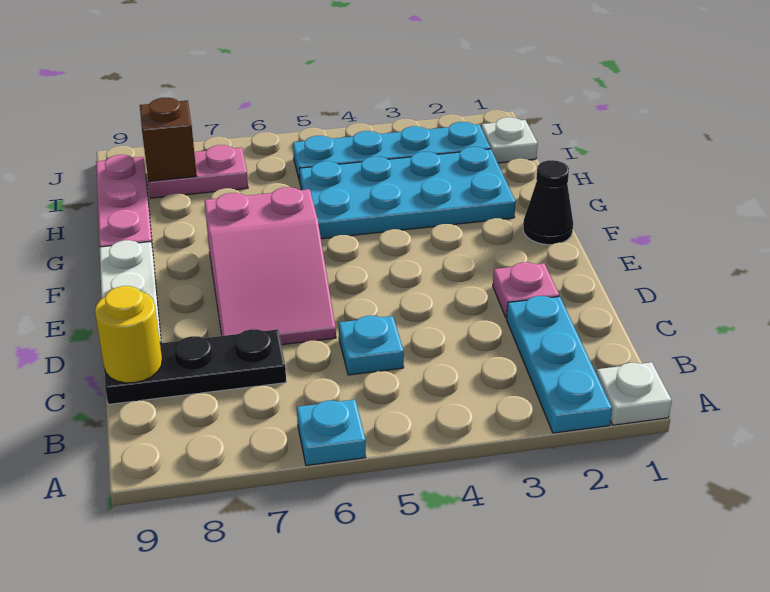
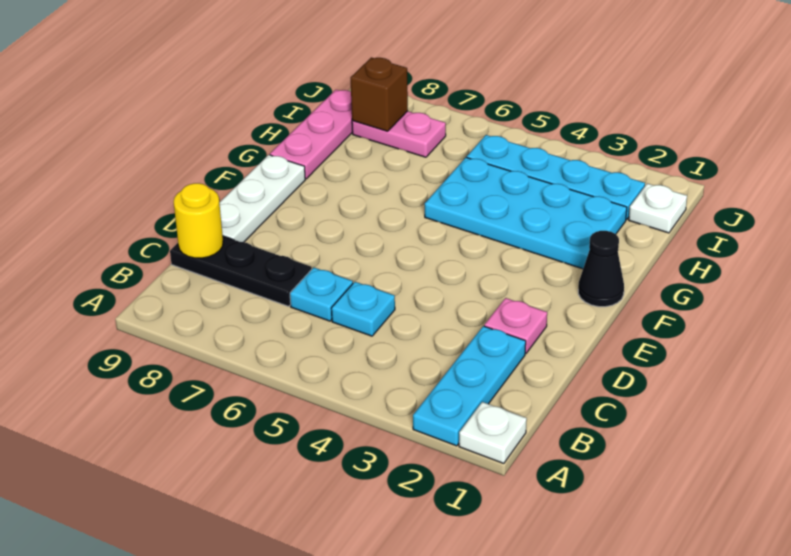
cyan plate A6 level 1 -> cyan plate C6 level 1
pink slope D6:F7 level 1 top F -> none

